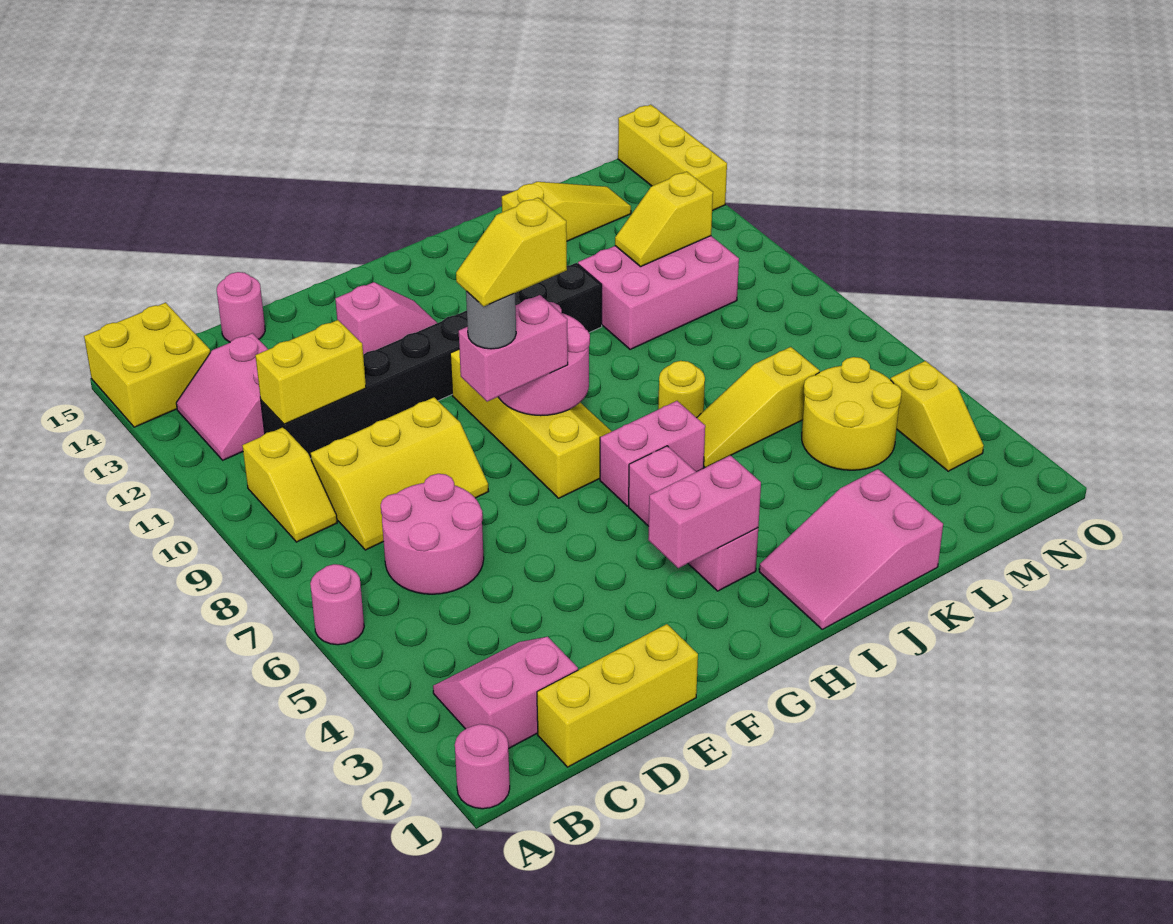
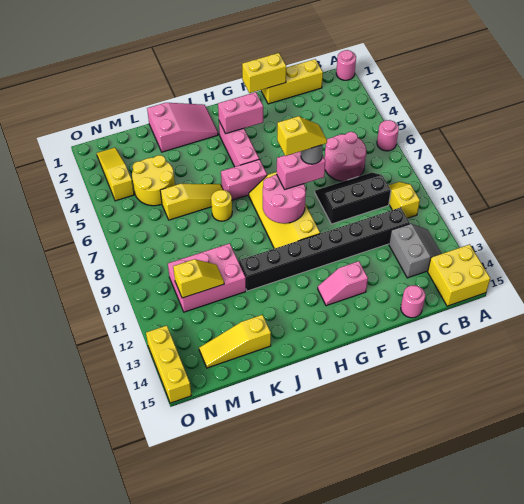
pink slope B2:C3 level 1 top 2 -> none
pink slope B12:C13 level 1 top C -> grey slope B12:C13 level 1 top C
yellow slope C8:E9 level 1 top 9 -> black slope C8:E9 level 1 top 9
yellow brick C11:D11 level 2 -> yellow brick E1:F1 level 2
yellow slope N3:N4 level 1 top 4 -> yellow slope N2:N4 level 1 top 4

